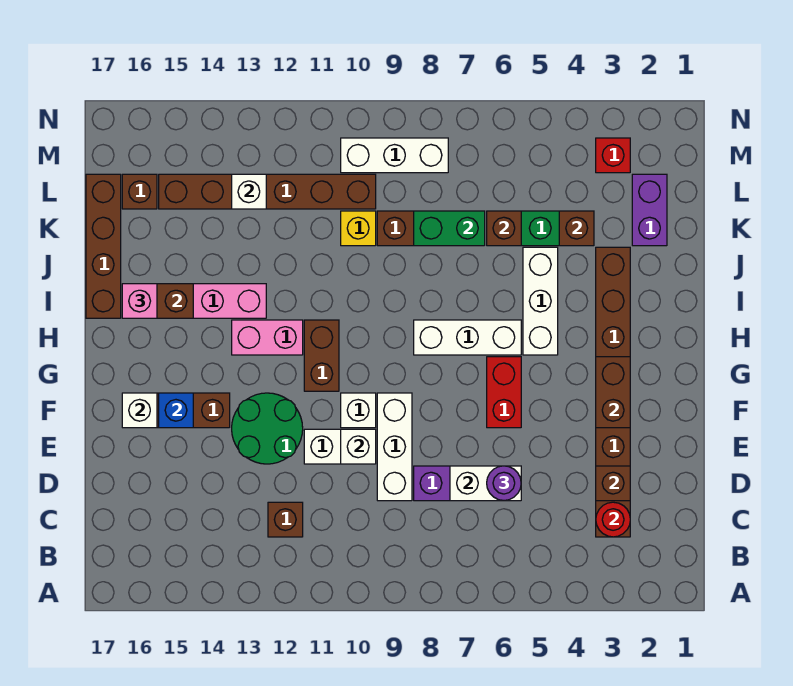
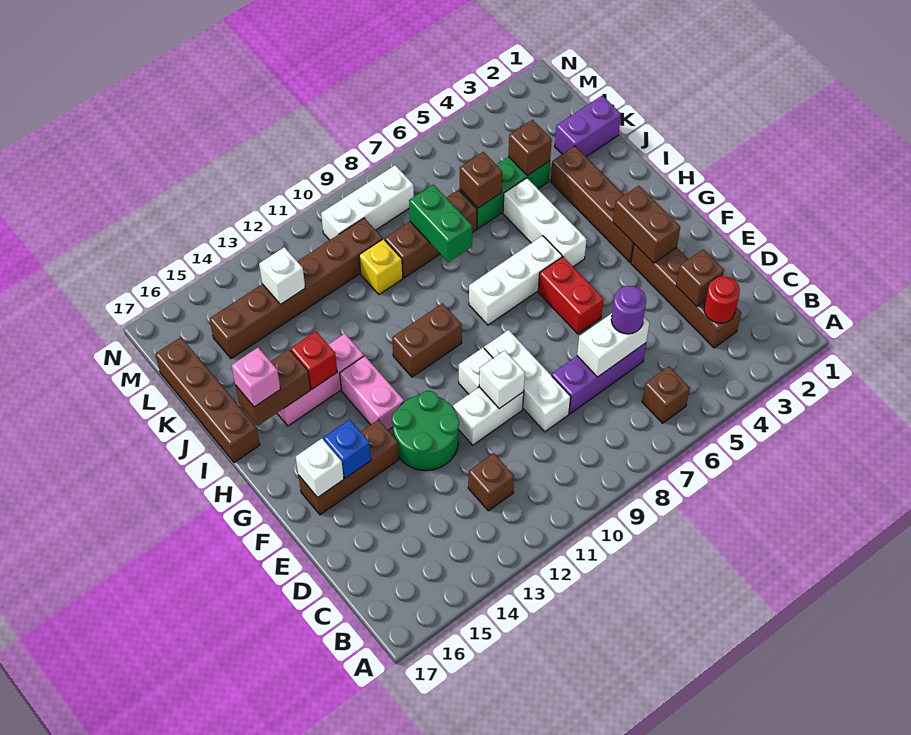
brown brick G11:H11 level 1 -> brown brick H10:H11 level 1
pink brick H12:H13 level 1 -> pink brick G13:H13 level 1
purple brick K2:L2 level 1 -> purple brick K1:K2 level 1
green brick K7:K8 level 2 -> green brick J8:K8 level 2
brown brick L16 level 1 -> brown brick B6 level 1
red brick M3 level 1 -> red brick I14 level 2

